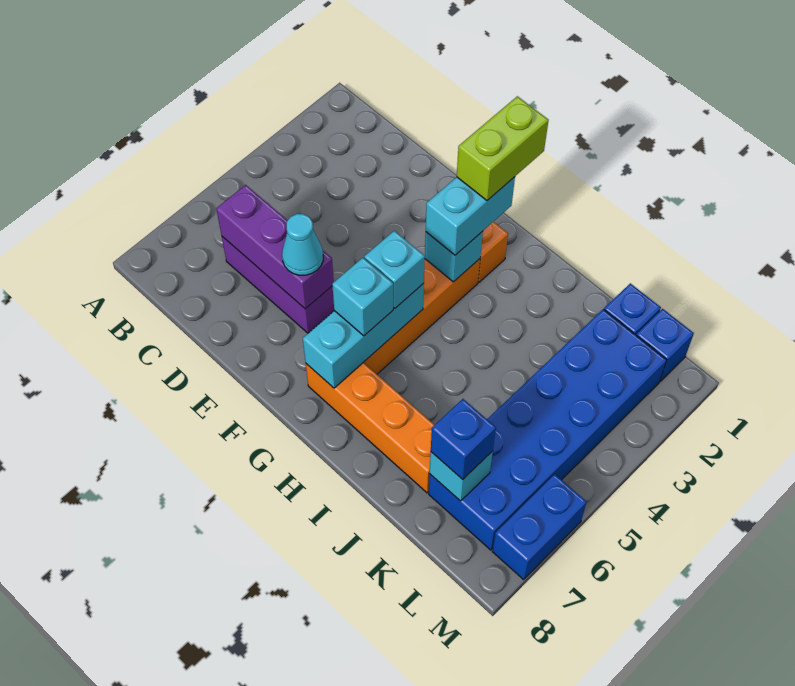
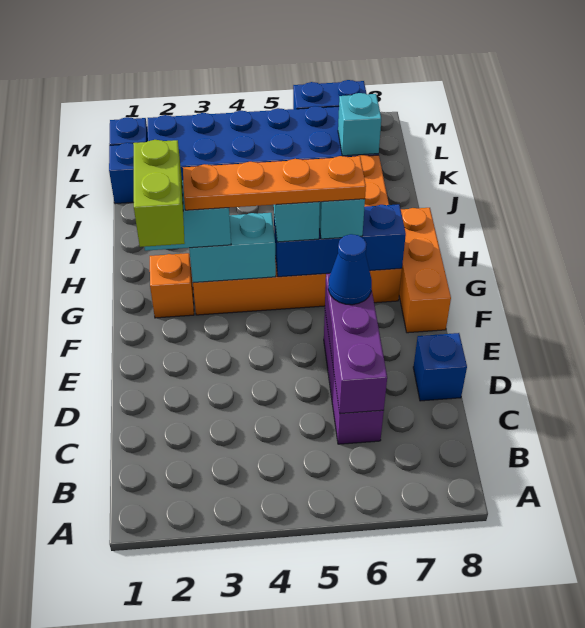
cyan cone E6 level 3 -> blue cone E6 level 3
none -> orange brick F8:H8 level 1
lime brick G1:G2 level 4 -> lime brick F2:G2 level 4
cyan brick G3 level 2 -> cyan brick G3:G4 level 2
none -> orange plate G3:G6 level 4
cyan brick G5:G7 level 2 -> blue brick G5:G7 level 2
blue brick K7 level 3 -> blue brick D8 level 1

